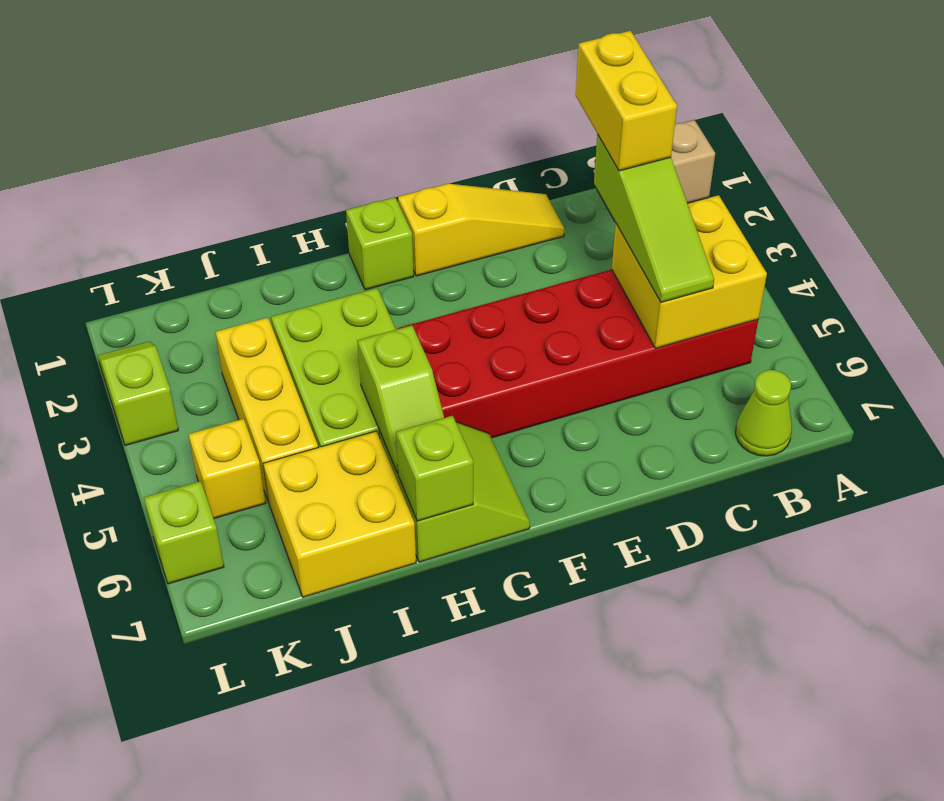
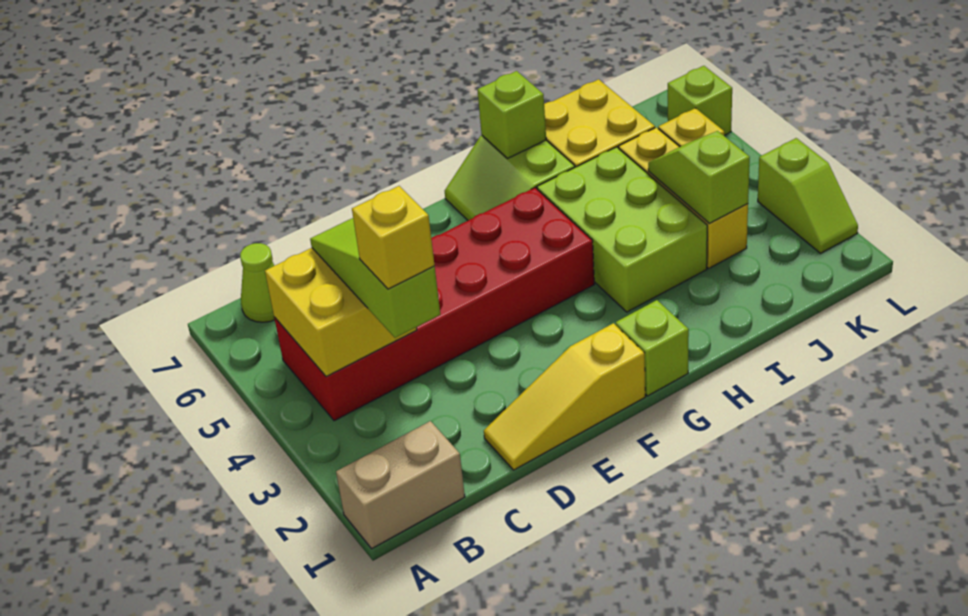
yellow brick C2:C3 level 4 -> yellow brick C3 level 4
lime slope H5:H6 level 2 top 5 -> lime slope J3:J4 level 2 top 3

